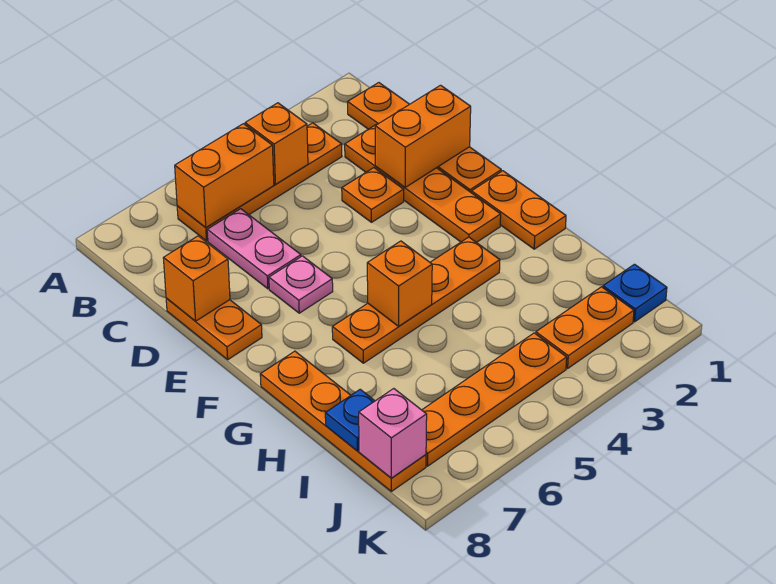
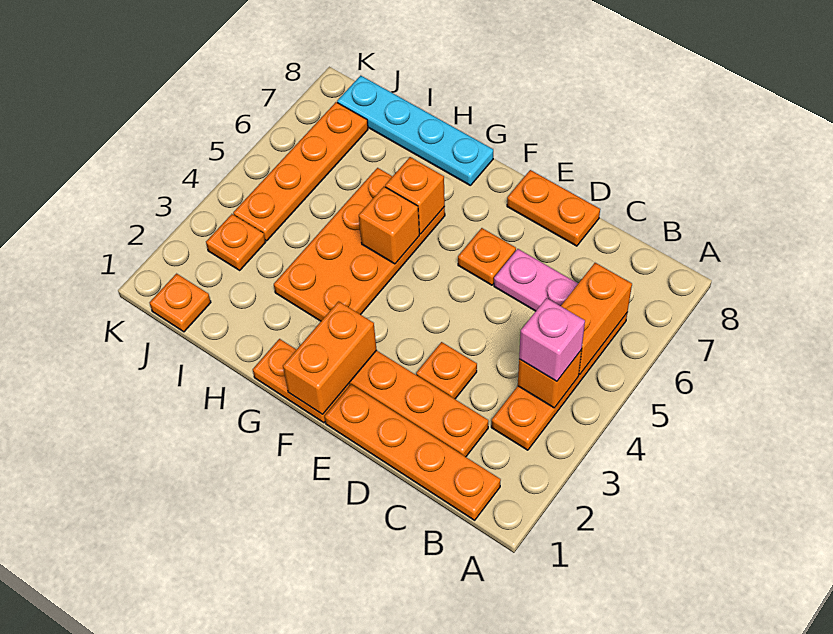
orange brick D1:D2 level 2 -> orange brick F1:F2 level 2
orange brick D8 level 2 -> orange brick G6 level 2
pink plate E6 level 1 -> orange plate E6 level 1
orange plate G3:G6 level 1 -> orange plate G3:H6 level 1
orange plate G8:J8 level 1 -> cyan plate G8:J8 level 1
blue plate I8 level 2 -> none
blue plate J1 level 1 -> orange plate J1 level 1
orange plate J2:J3 level 1 -> orange plate J3 level 1
pink brick J8 level 2 -> pink brick B4 level 3

